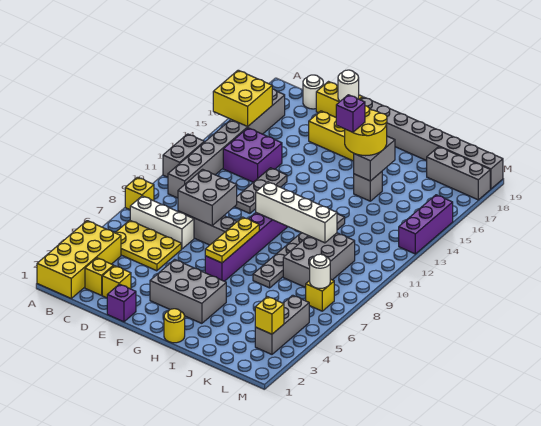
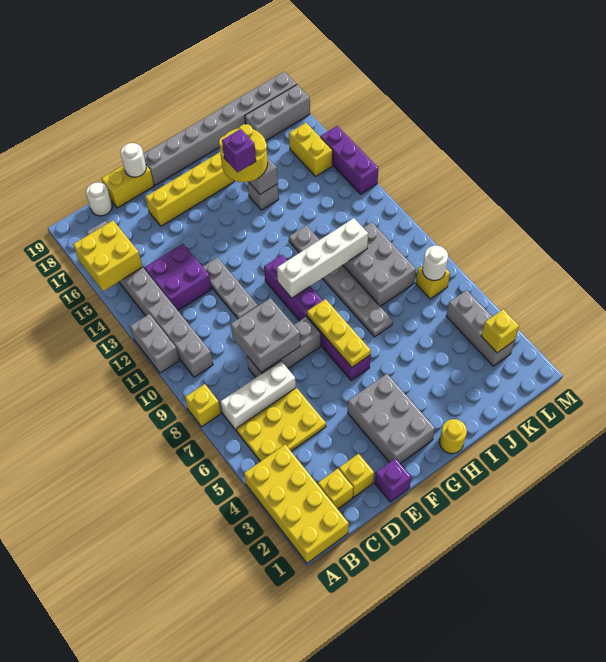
grey brick F3:H4 level 1 -> grey brick F2:G4 level 1
none -> yellow brick L15:L16 level 1

